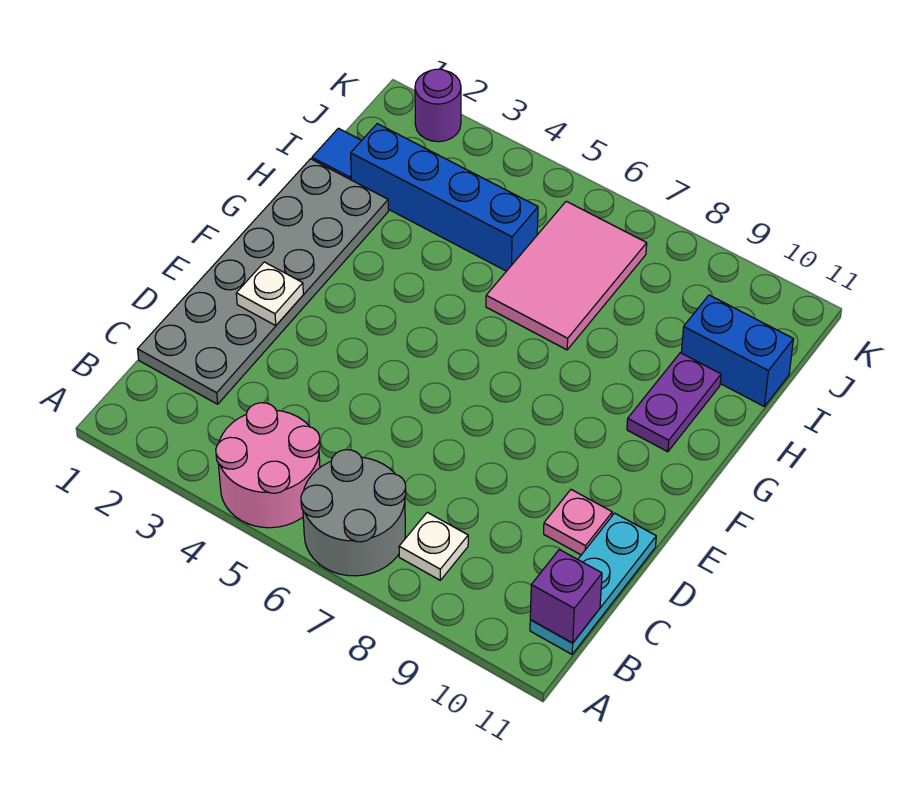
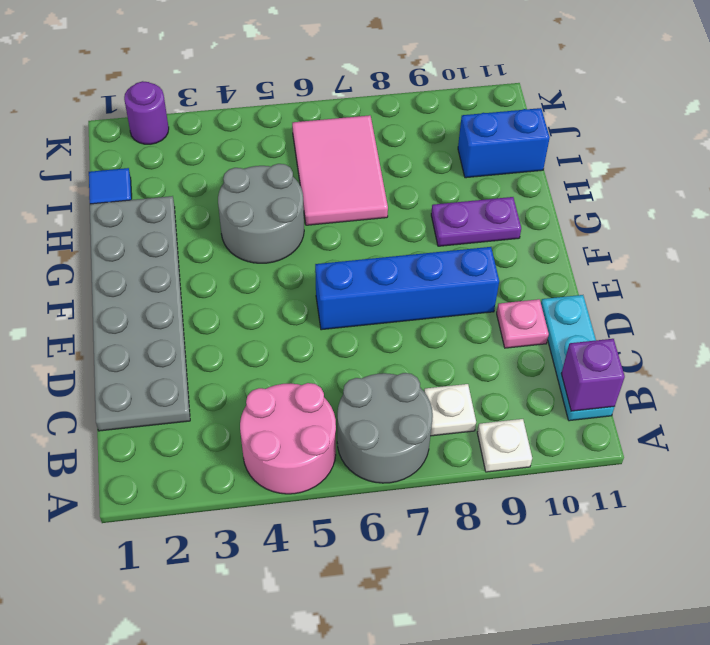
white plate E2 level 2 -> white plate A9 level 1
none -> grey round brick G4:H5 level 1
purple plate G10:H10 level 1 -> purple plate G9:G10 level 1
blue brick I2:I5 level 1 -> blue brick E6:E9 level 1

